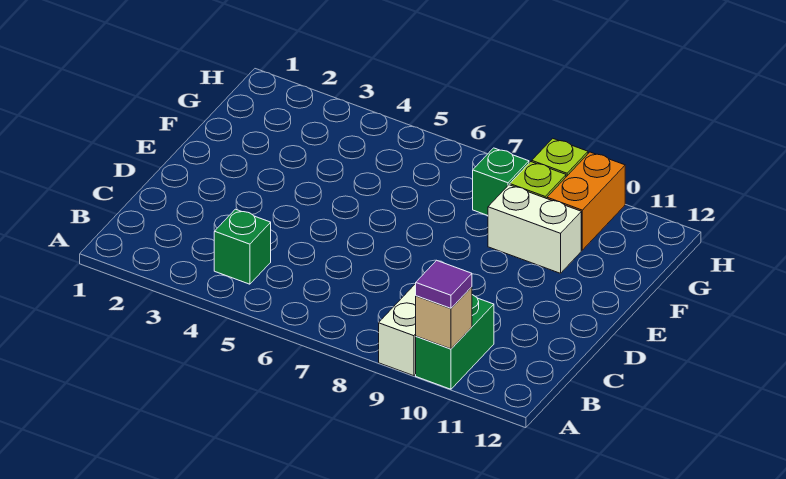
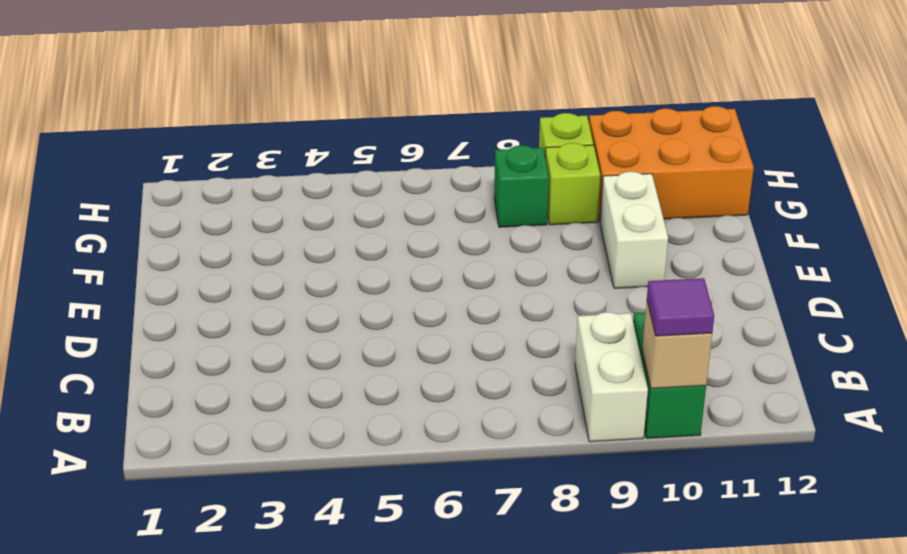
green brick B4 level 1 -> none
white brick F9:F10 level 1 -> white brick E10:F10 level 1
orange brick G10:H10 level 1 -> orange brick G10:H12 level 1

